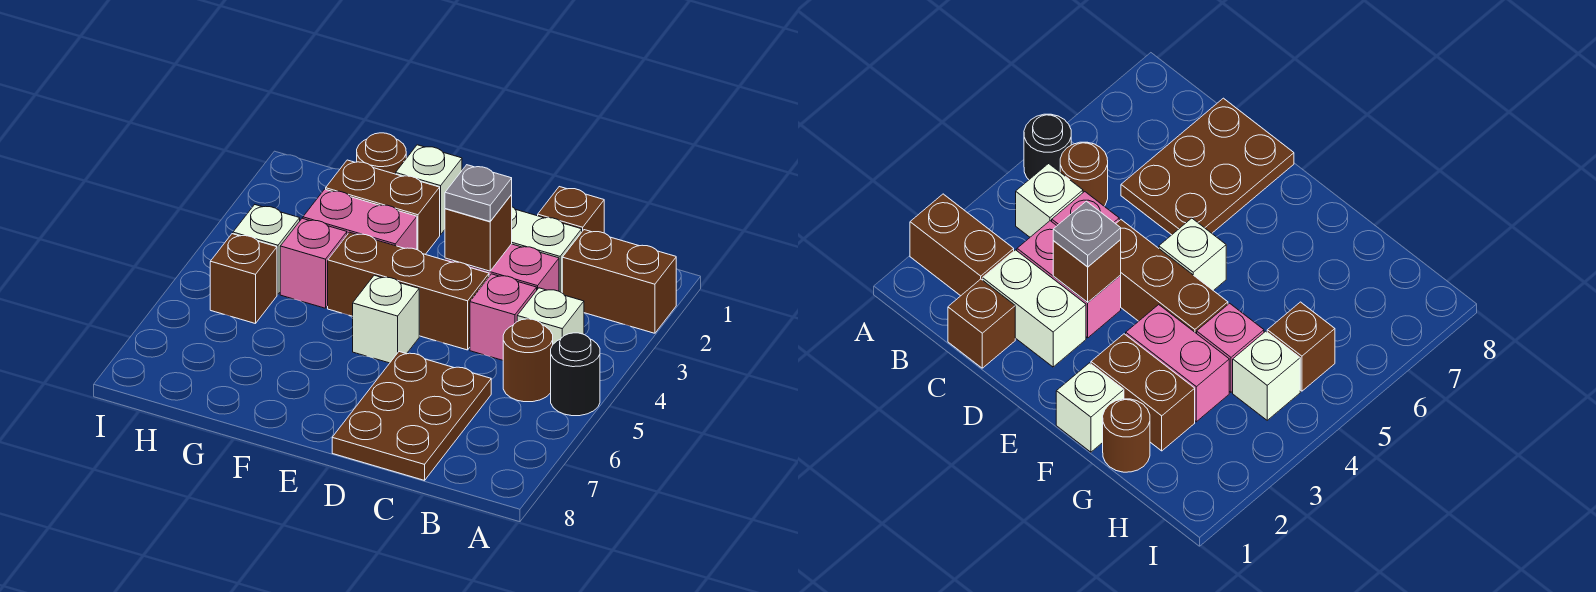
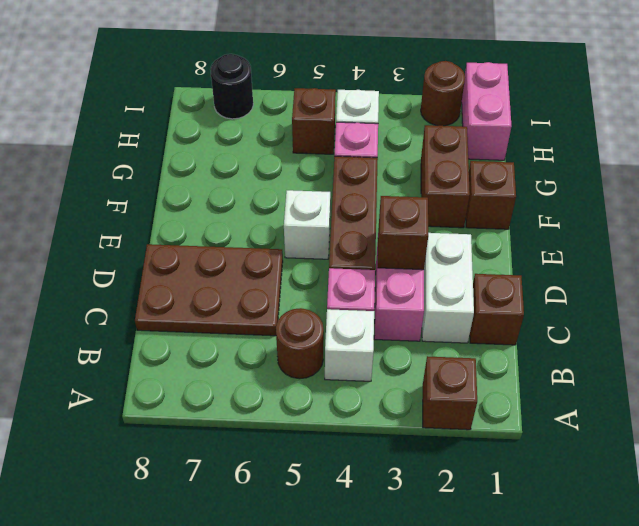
brown brick A2:B2 level 1 -> brown brick A2 level 1
black round brick A5 level 1 -> black round brick I7 level 1
grey plate D3 level 3 -> none
white brick F1 level 1 -> brown brick F1 level 1
pink brick F3:G3 level 1 -> pink brick H1:I1 level 1
brown round brick G1 level 1 -> brown round brick I2 level 1

